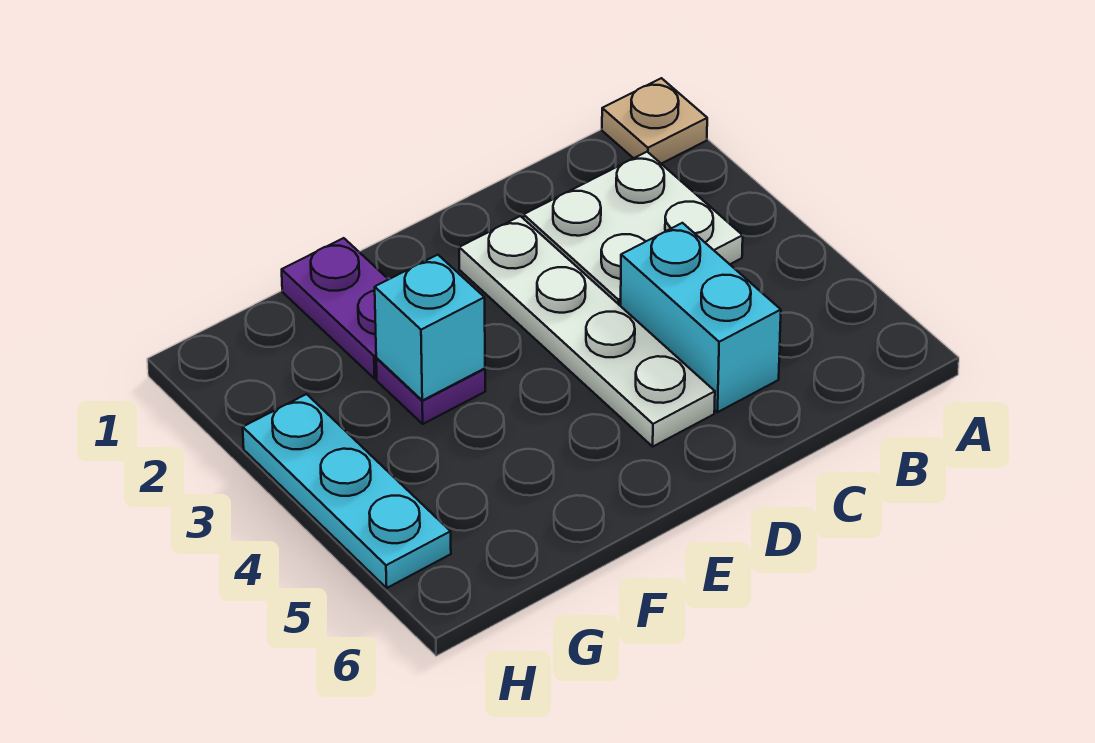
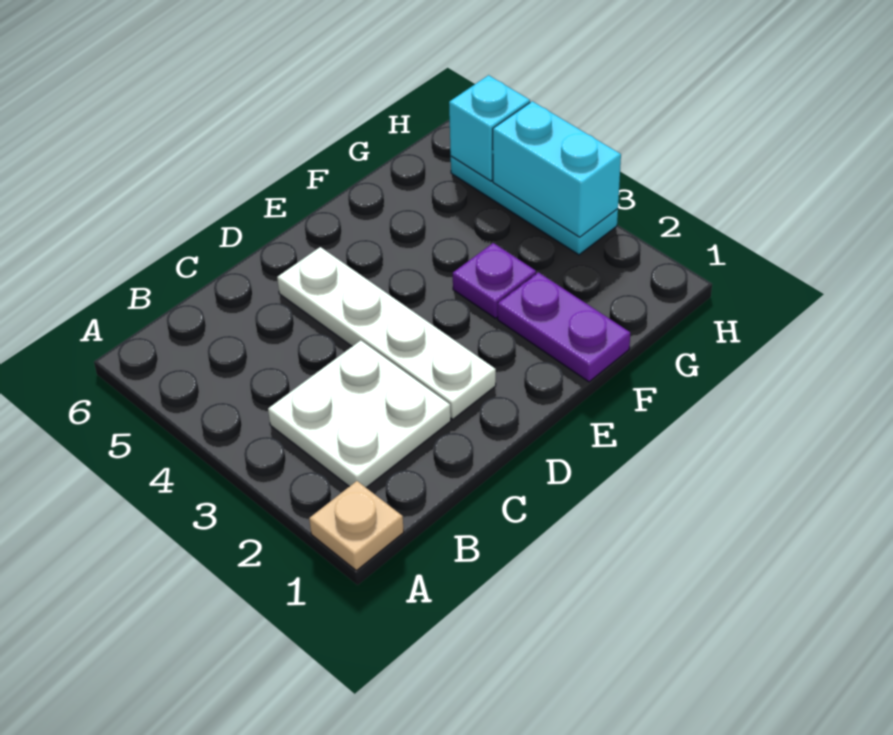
cyan brick C4:C5 level 1 -> cyan brick H3:H4 level 2
cyan brick F3 level 2 -> cyan brick H5 level 2

